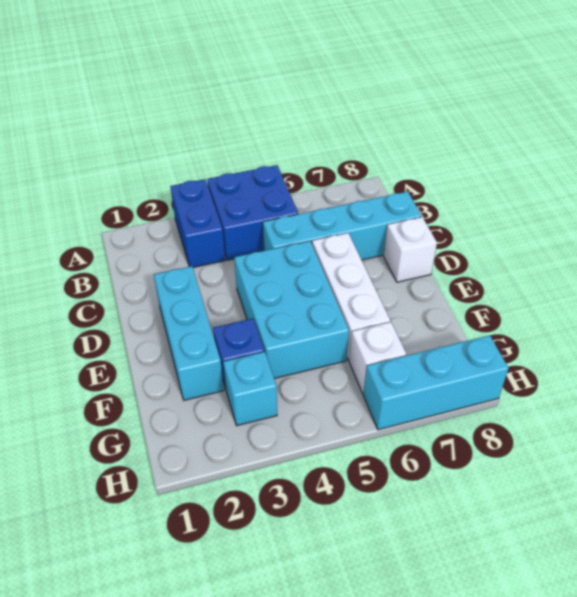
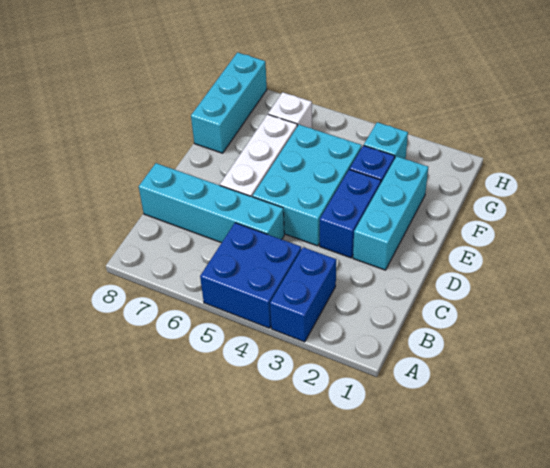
none -> blue brick D3:E3 level 1
white brick D8 level 1 -> none
cyan brick H6:H8 level 1 -> cyan brick F8:H8 level 1

